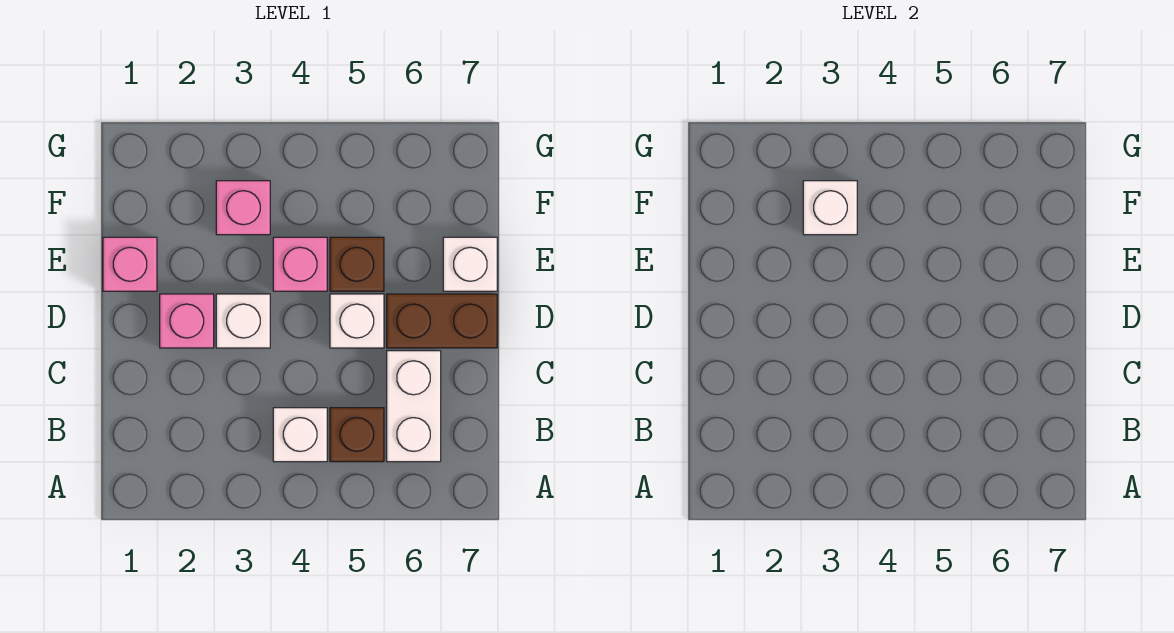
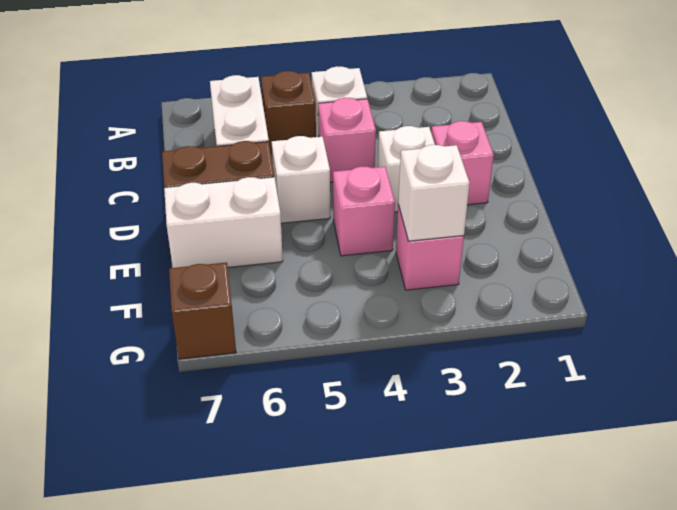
pink brick E1 level 1 -> pink brick C4 level 1
brown brick E5 level 1 -> brown brick G7 level 1
white brick E7 level 1 -> white brick E6:E7 level 1

